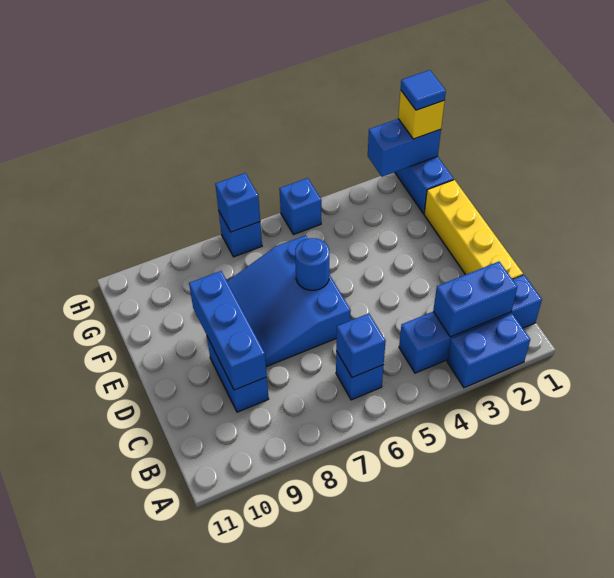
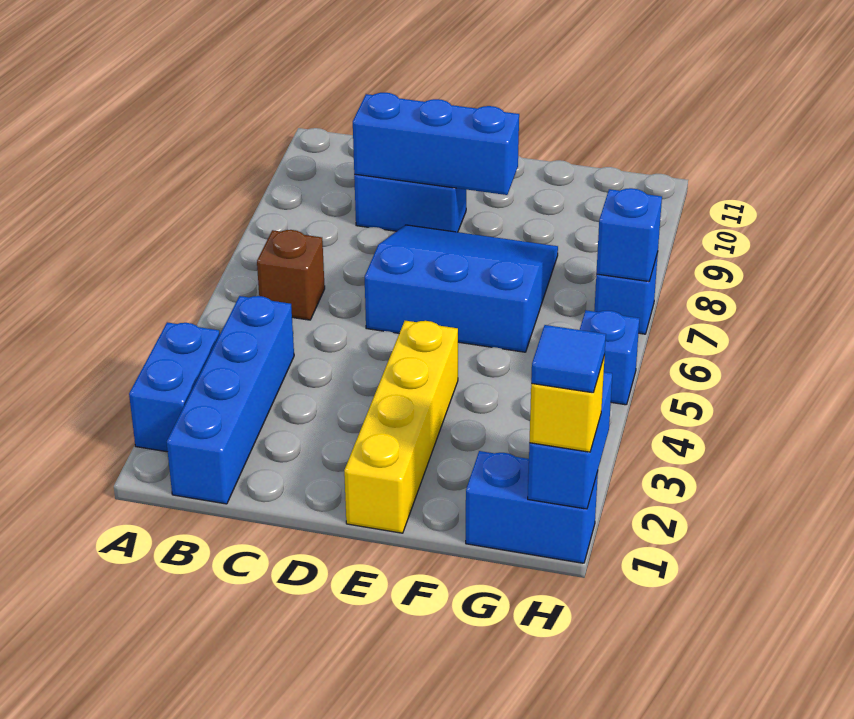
blue brick B2:B3 level 2 -> none
blue brick B6 level 1 -> brown brick B6 level 1
blue brick B6 level 2 -> none
yellow brick C1:F1 level 1 -> yellow brick E1:E4 level 1
blue round brick E6 level 2 -> none

